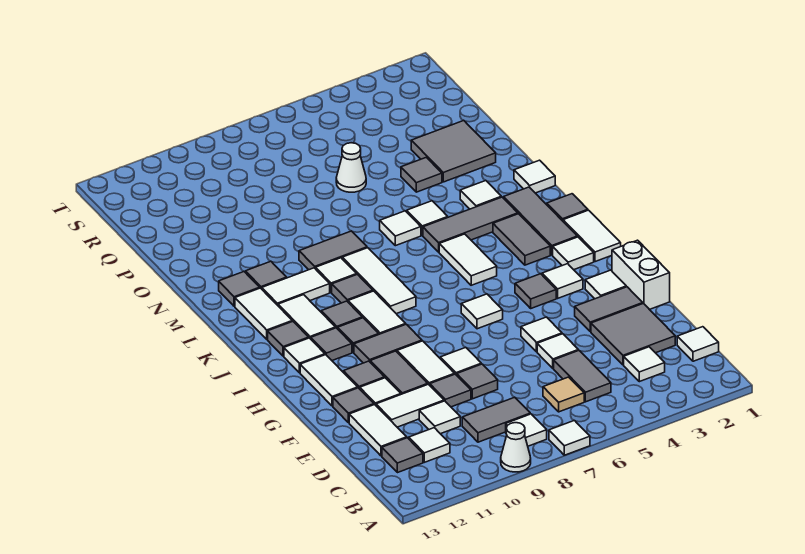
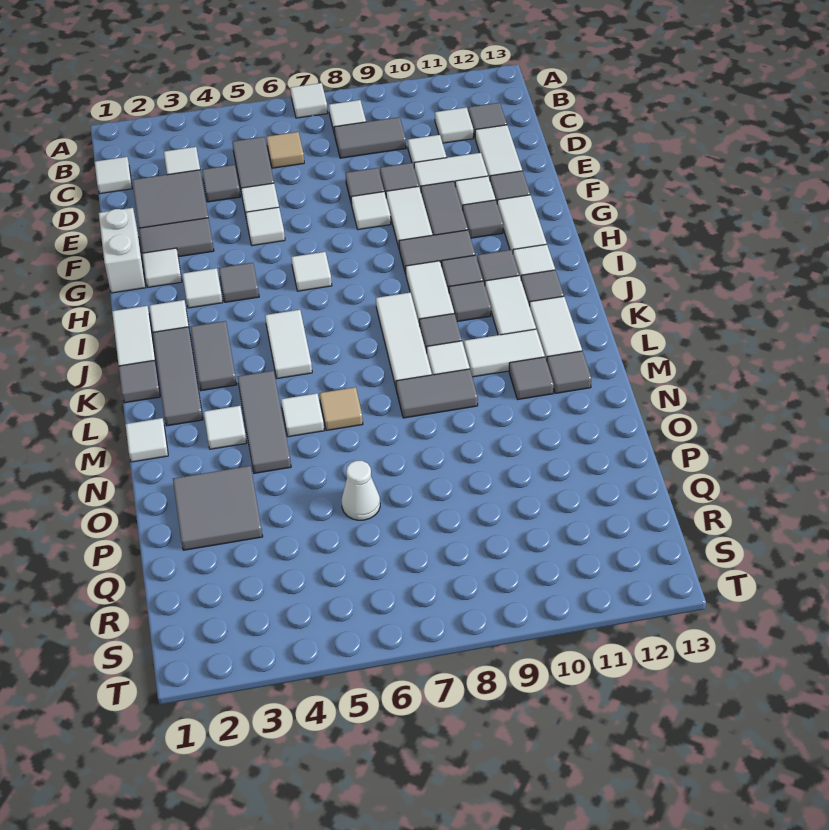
white cone A9 level 1 -> none
grey tile L3:L5 level 1 -> grey tile L4:N4 level 1
white tile M6 level 1 -> tan tile M6 level 1
grey tile O4 level 1 -> grey tile D4 level 1

